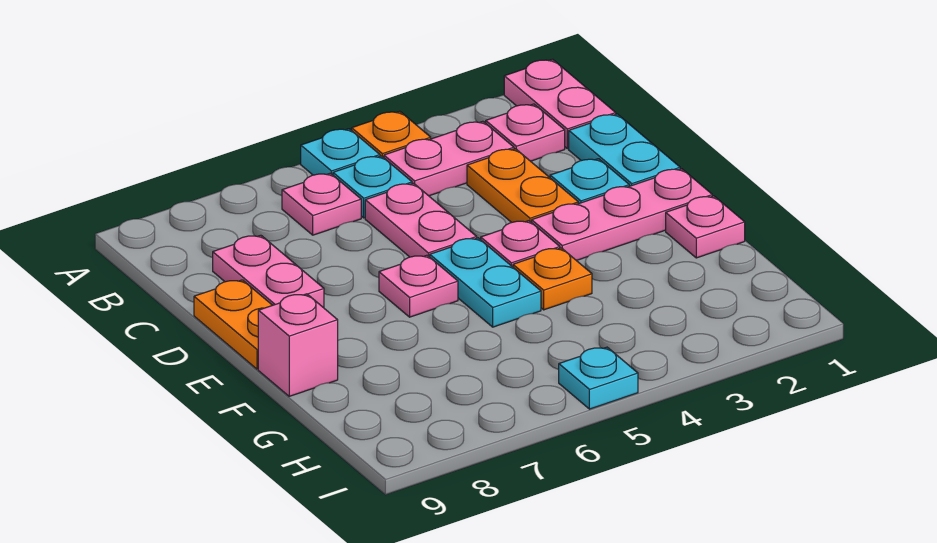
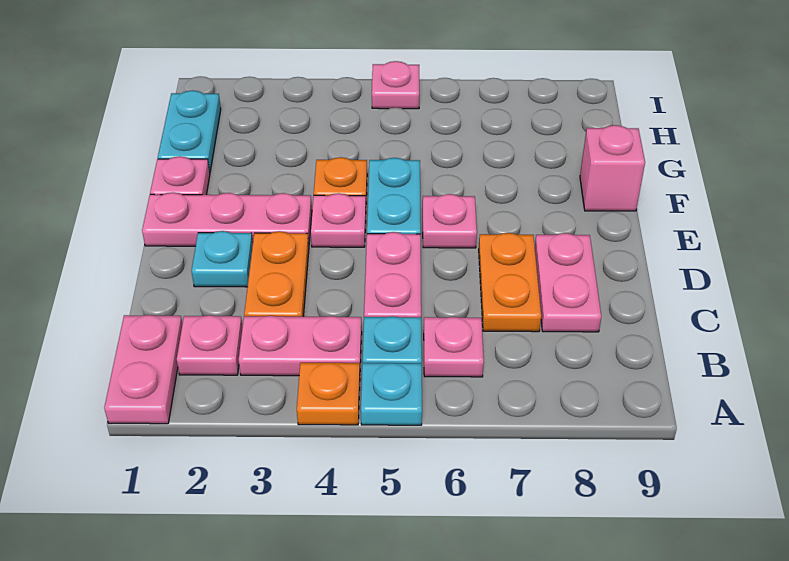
cyan plate C1:D1 level 1 -> cyan plate G1:H1 level 1
orange plate D9:E9 level 1 -> orange plate C7:D7 level 1
cyan plate I5 level 1 -> pink plate I5 level 1

